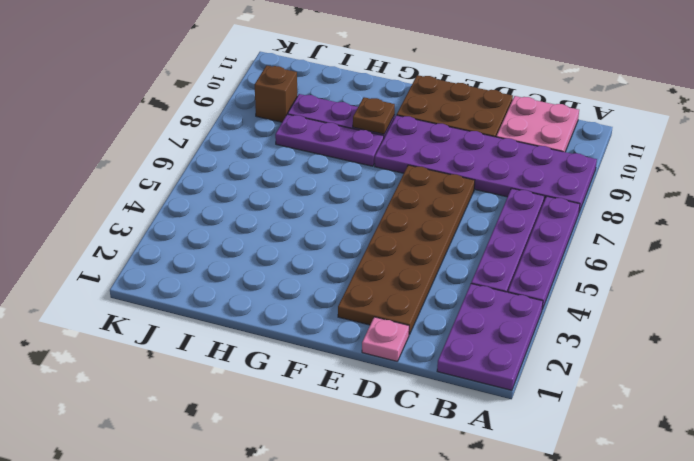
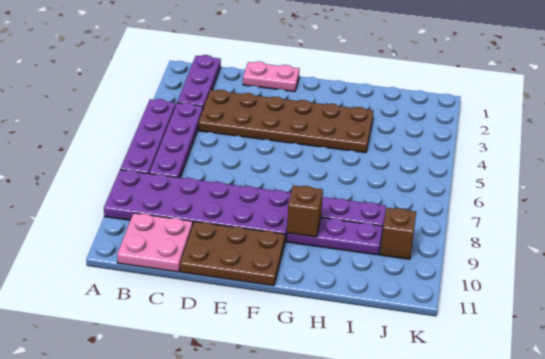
purple plate A1:B3 level 1 -> purple plate B1:B3 level 1
pink plate D1 level 1 -> pink plate D1:E1 level 1
brown plate D2:E7 level 1 -> brown plate C3:H4 level 1
brown plate G9 level 2 -> brown brick G9 level 2

